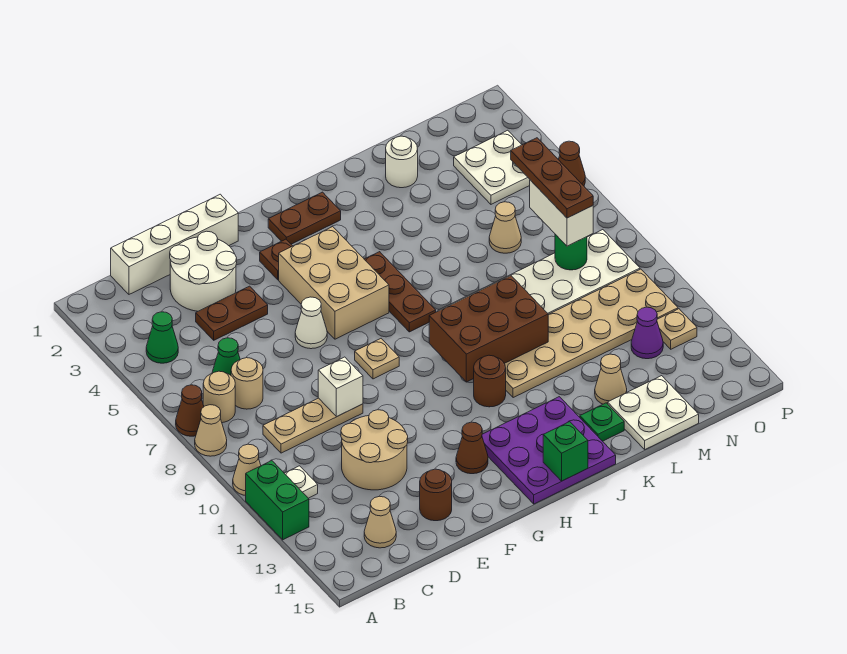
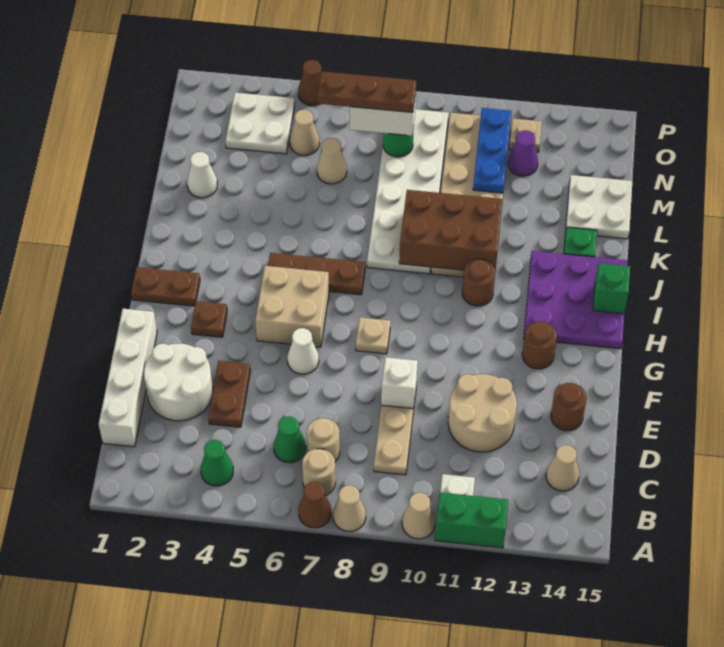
tan brick G4:H6 level 1 -> tan brick G5:H6 level 1
brown cone G13 level 1 -> brown round brick G13 level 1
brown plate H2:I2 level 1 -> brown plate H1:H2 level 1
brown brick I9:K10 level 2 -> brown brick J9:K11 level 2
white round brick L2 level 1 -> white cone L2 level 1
tan cone L13 level 1 -> tan cone N5 level 1
none -> blue plate M11:O11 level 2

